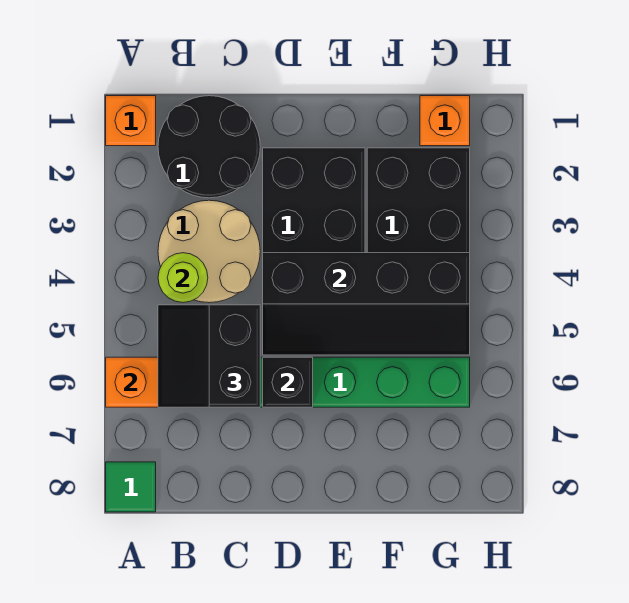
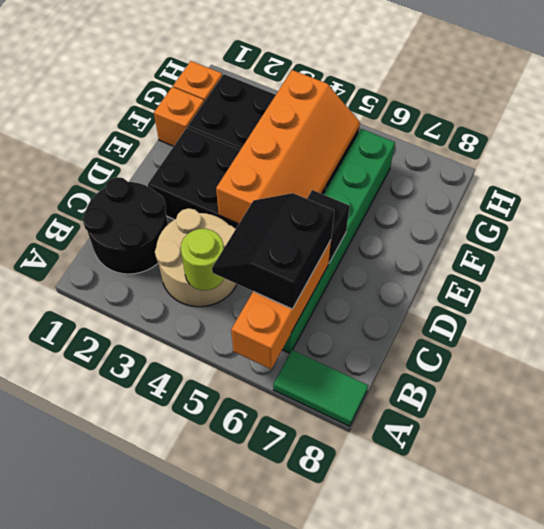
orange brick A1 level 1 -> orange brick F1 level 1
green tile A8 level 1 -> green tile A7:A8 level 1
black slope B5:C6 level 3 top C -> black slope B5:C6 level 3 top 6
black slope D4:G5 level 2 top 4 -> orange slope D4:G5 level 2 top 4

